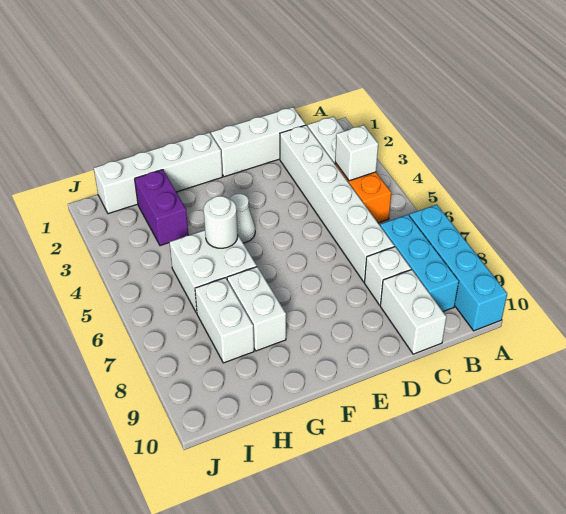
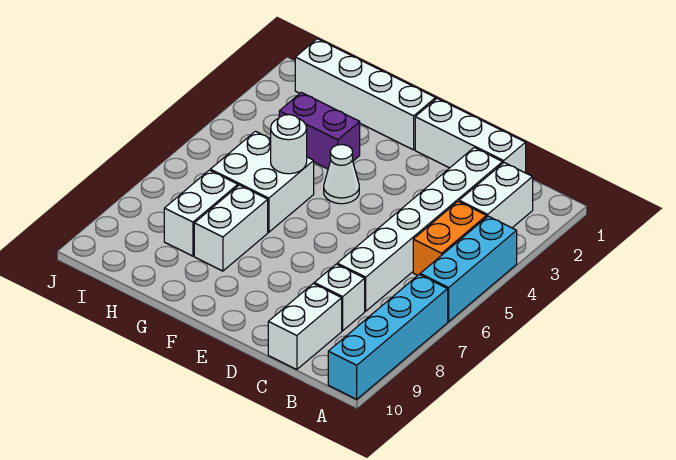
white brick B4 level 2 -> none
cyan brick B7:B9 level 1 -> cyan brick A4:A6 level 1
purple brick H2:H3 level 1 -> purple brick G3:H3 level 1

